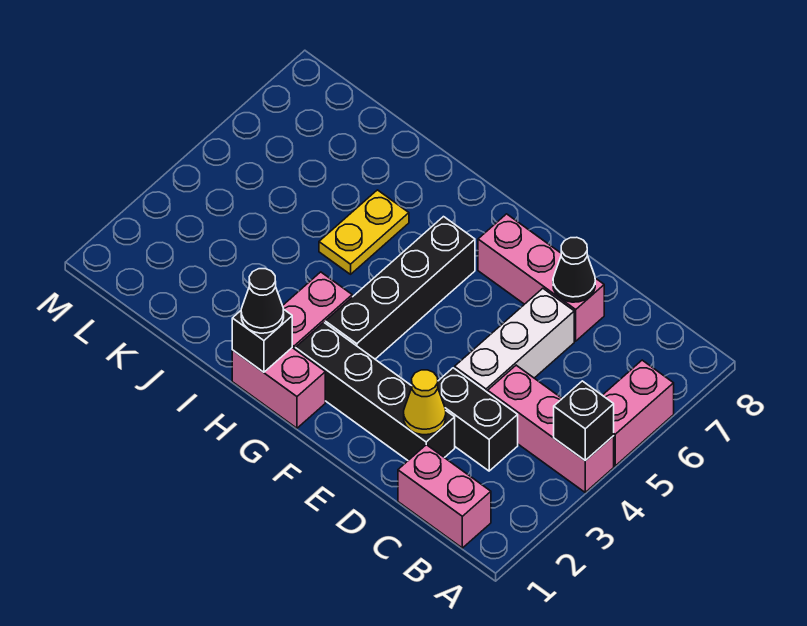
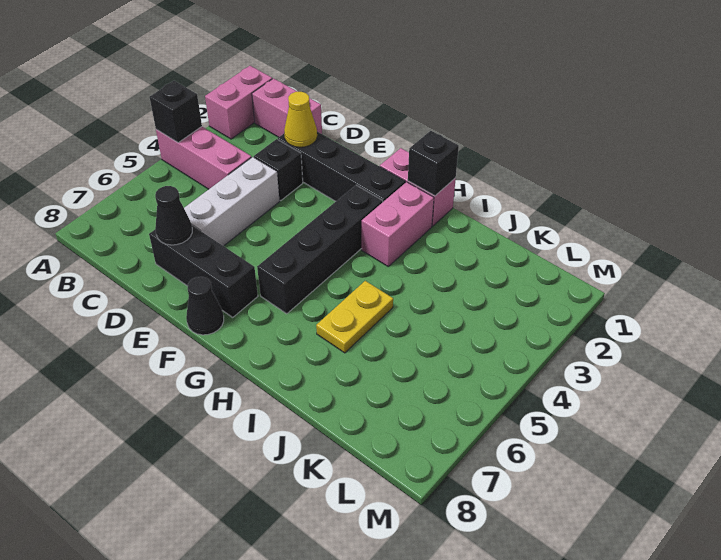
pink brick A5:A6 level 1 -> pink brick A1:A2 level 1
black brick C3:D3 level 1 -> black brick D3 level 1
pink brick D7:F7 level 1 -> black brick D7:F7 level 1
black cone H1 level 3 -> black cone F8 level 1

